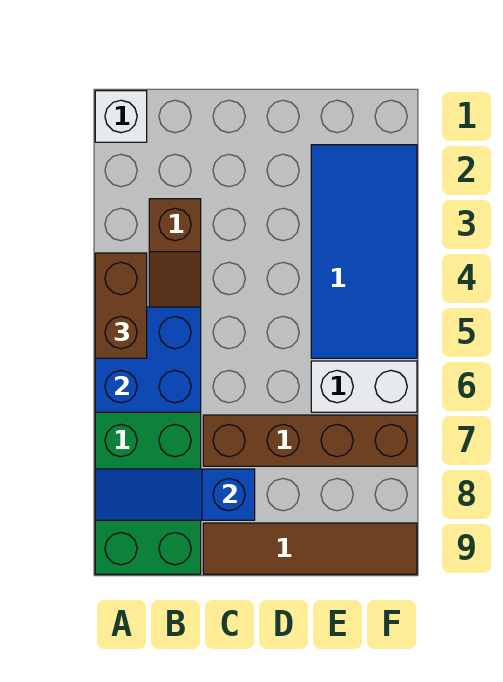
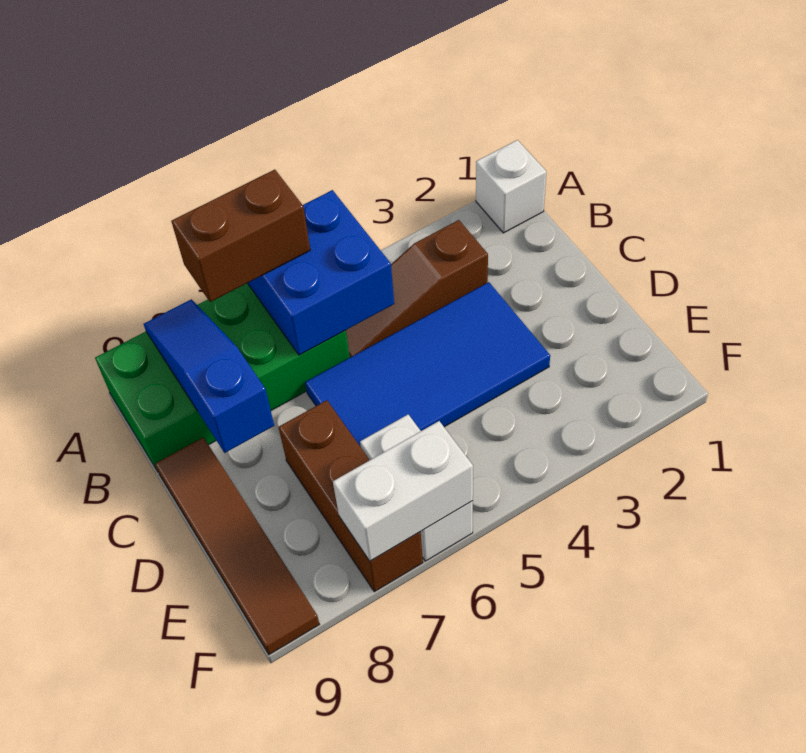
brown brick A4:A5 level 3 -> brown brick A6:A7 level 3
brown brick C7:F7 level 1 -> brown brick D7:F7 level 1
blue tile E2:F5 level 1 -> blue tile C3:D6 level 1
none -> white brick F6:F7 level 2

